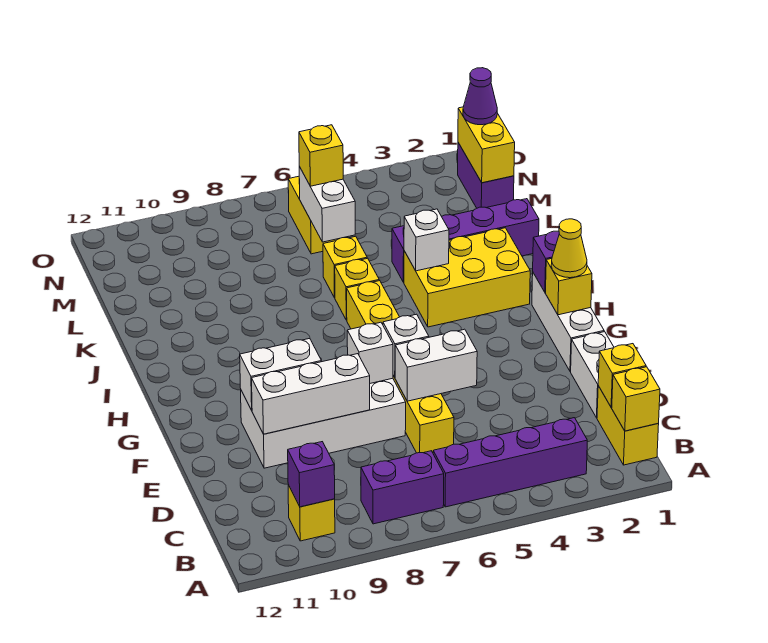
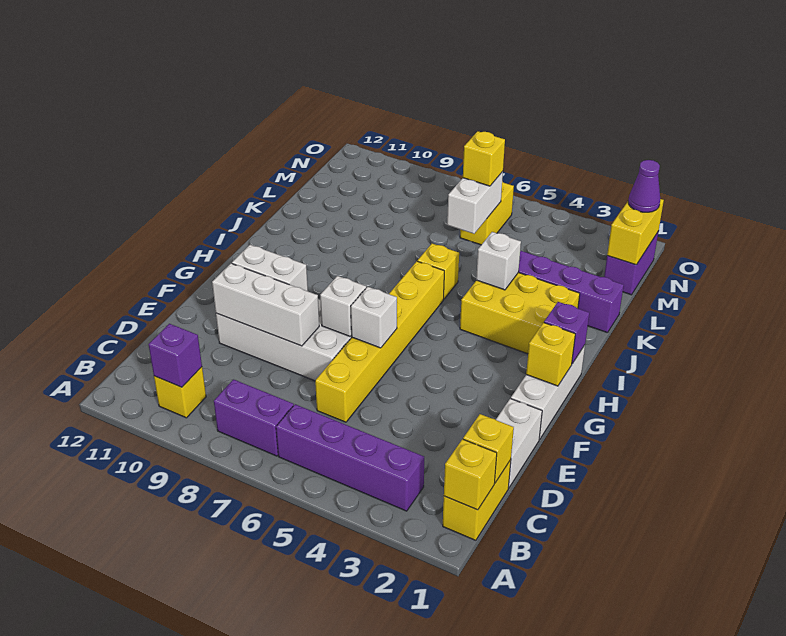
white brick E5:E6 level 2 -> none
yellow cone G1 level 3 -> none
yellow brick K6 level 1 -> none

